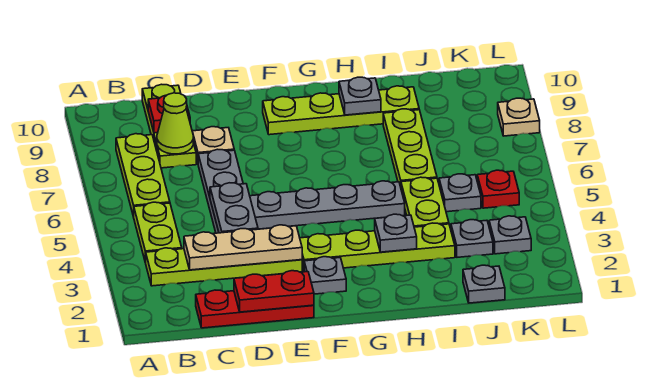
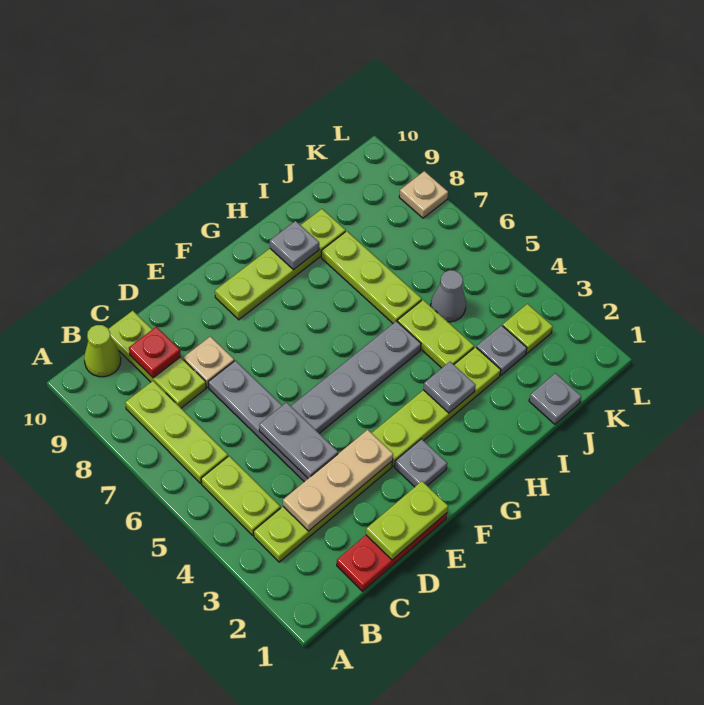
lime cone C8 level 2 -> lime cone B10 level 1
red plate D1:E1 level 2 -> lime plate D1:E1 level 2
grey plate J5 level 1 -> grey cone J5 level 1
grey plate K3 level 1 -> lime plate K3 level 1
red plate K5 level 1 -> none

